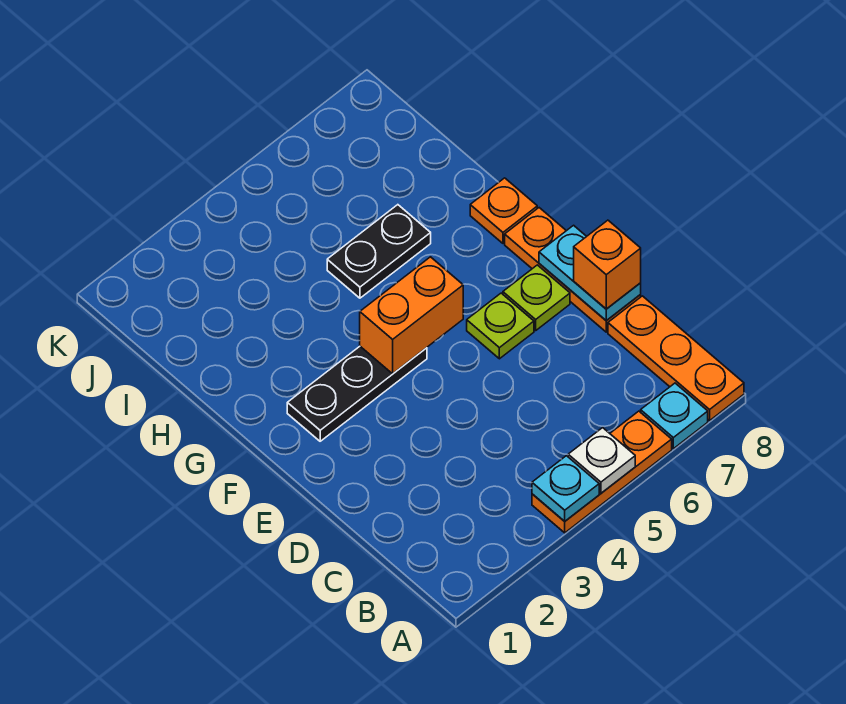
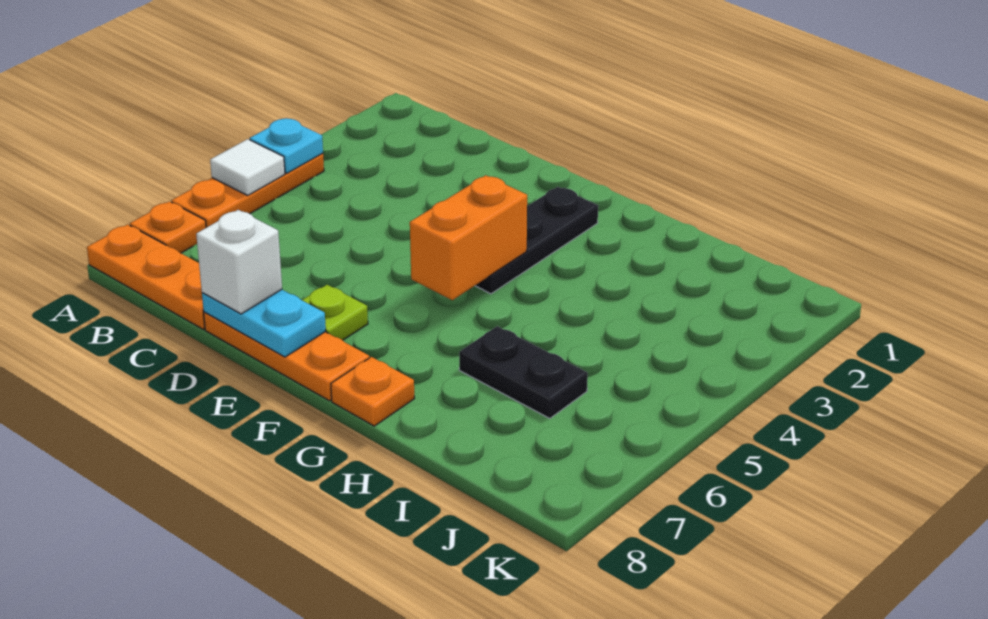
white plate A5 level 2 -> white tile A5 level 2
cyan plate A7 level 1 -> orange plate A7 level 1
orange brick D8 level 3 -> white brick D8 level 3
lime plate E6 level 1 -> none
black plate H5:H6 level 1 -> black plate H6:I6 level 1

